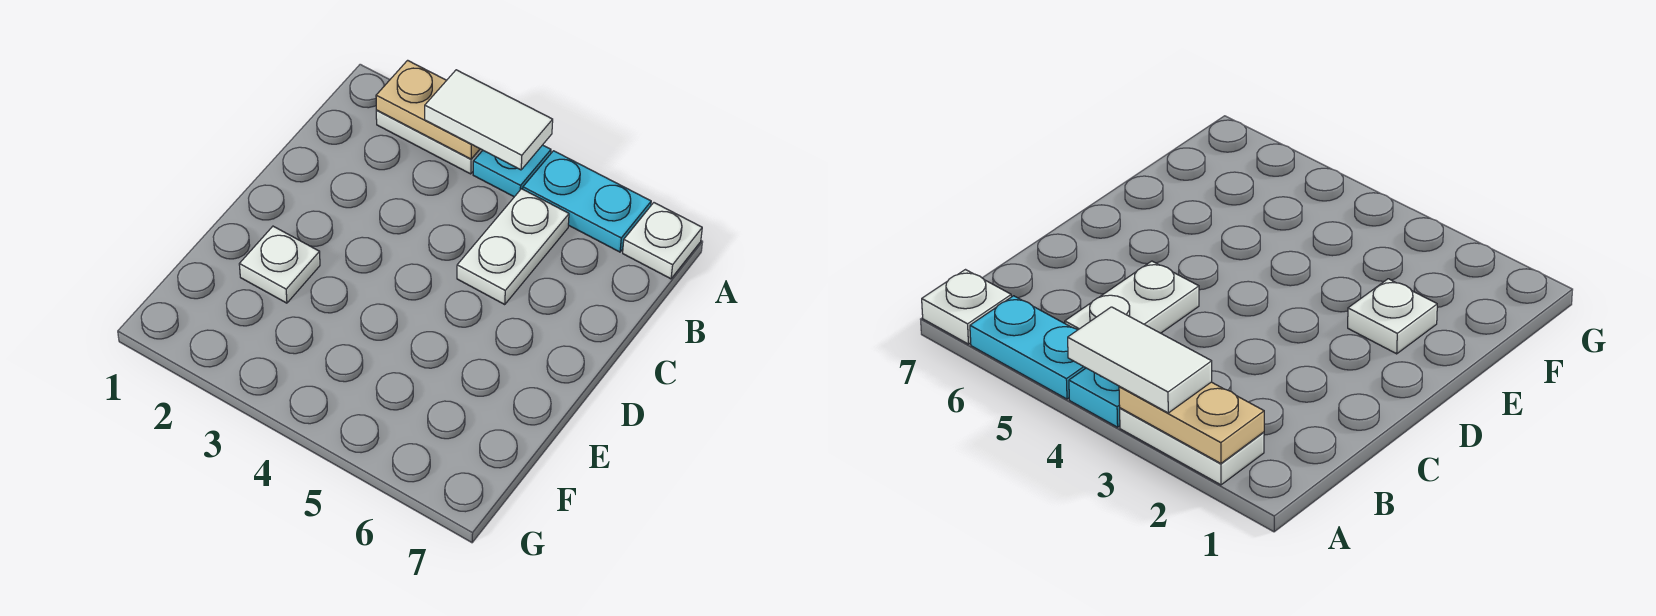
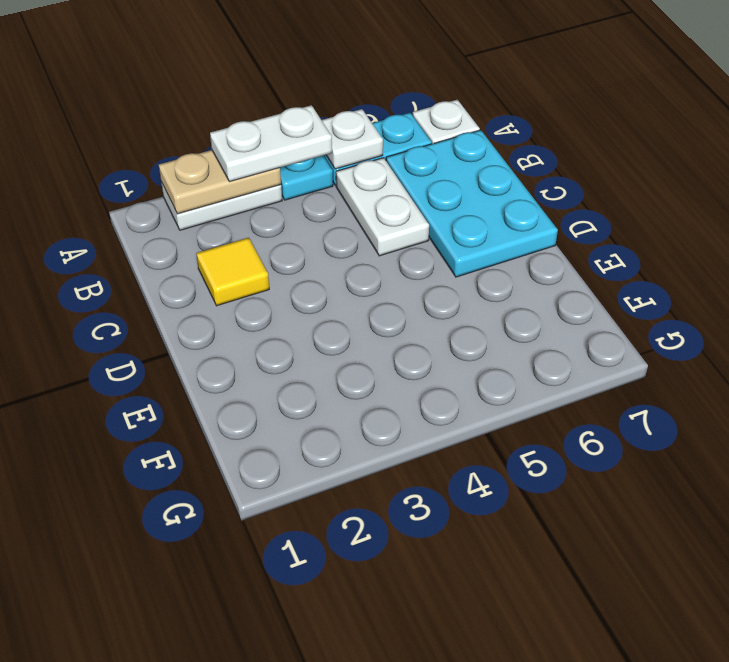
white tile A3:A4 level 3 -> white plate A3:A4 level 3
none -> cyan plate B6:D7 level 1
none -> yellow tile C2 level 1
white plate E2 level 1 -> white plate A5 level 2

